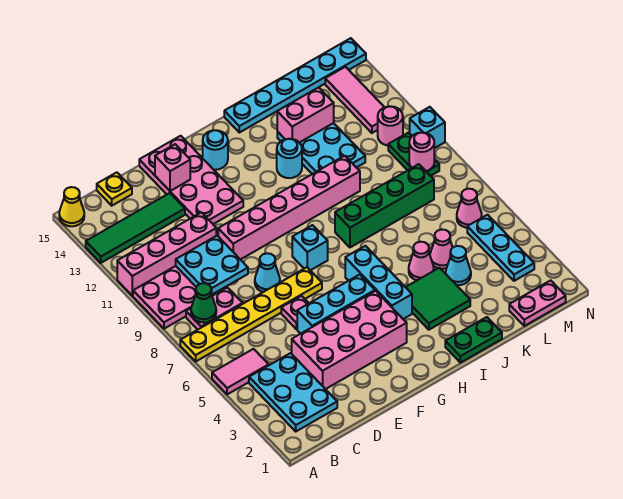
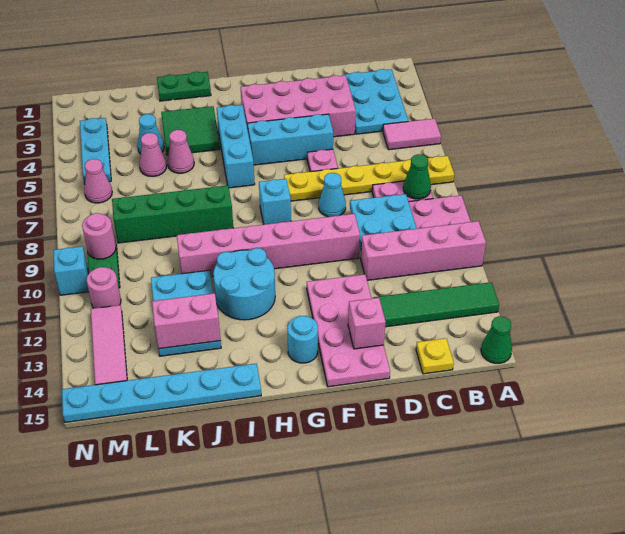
yellow cone A15 level 1 -> green cone A15 level 1
cyan round brick I12 level 1 -> cyan round brick H11:I12 level 1
pink plate L1:M1 level 1 -> none

